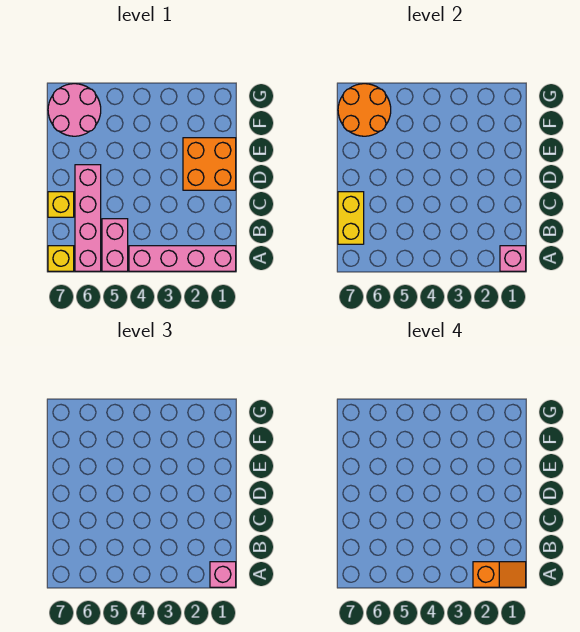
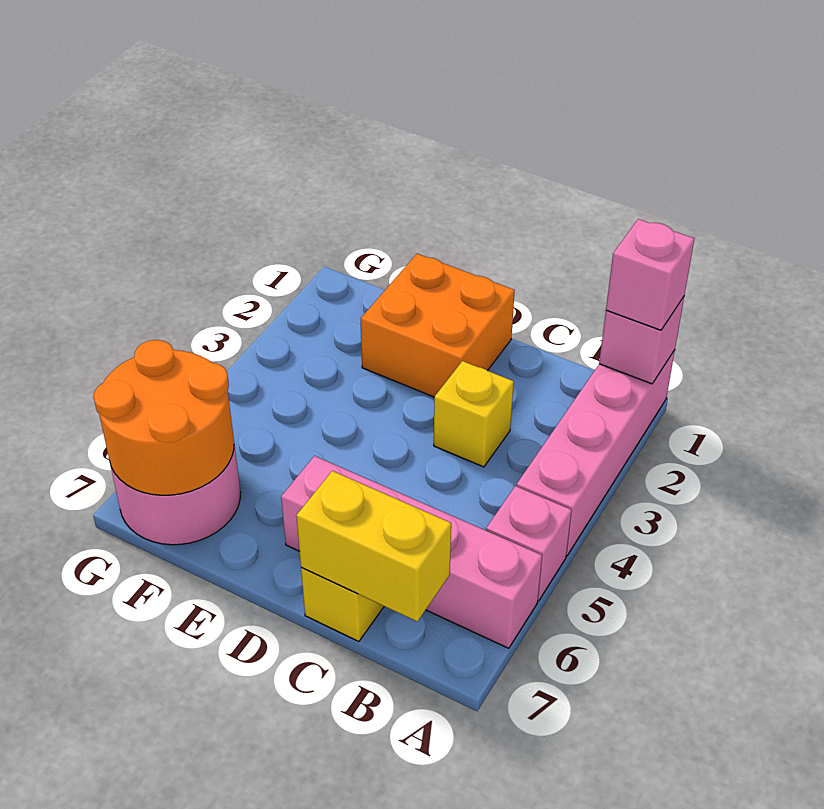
orange slope A1:A2 level 4 top 2 -> none
pink brick A5:B5 level 1 -> pink brick A5 level 1
yellow brick A7 level 1 -> yellow brick C3 level 1

